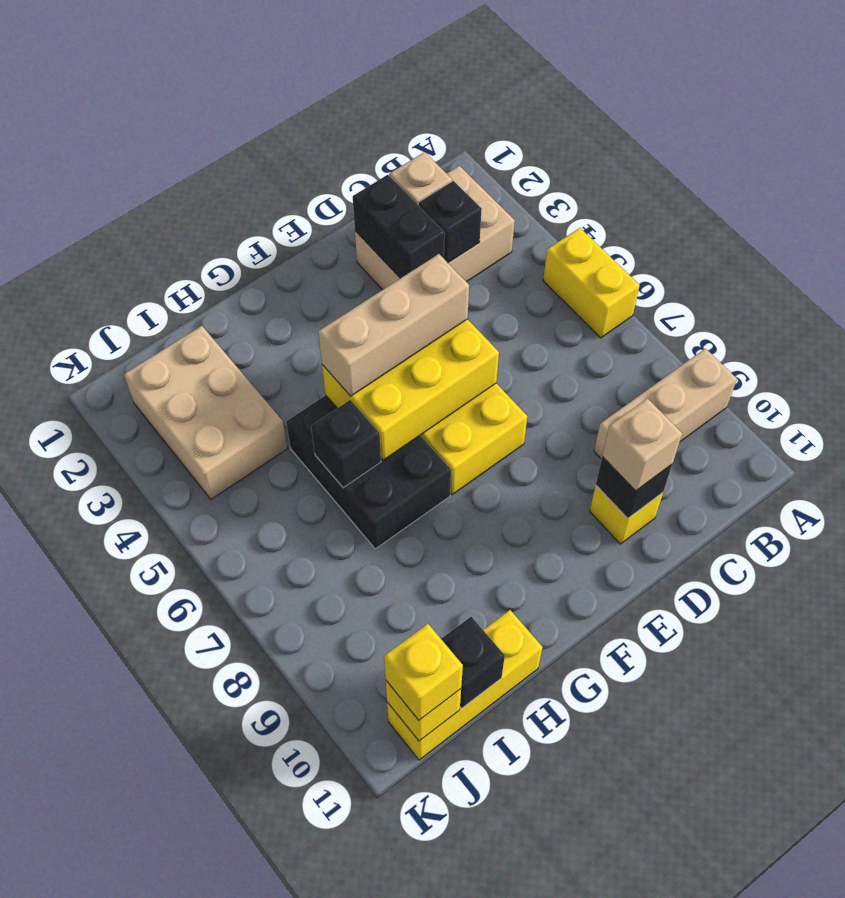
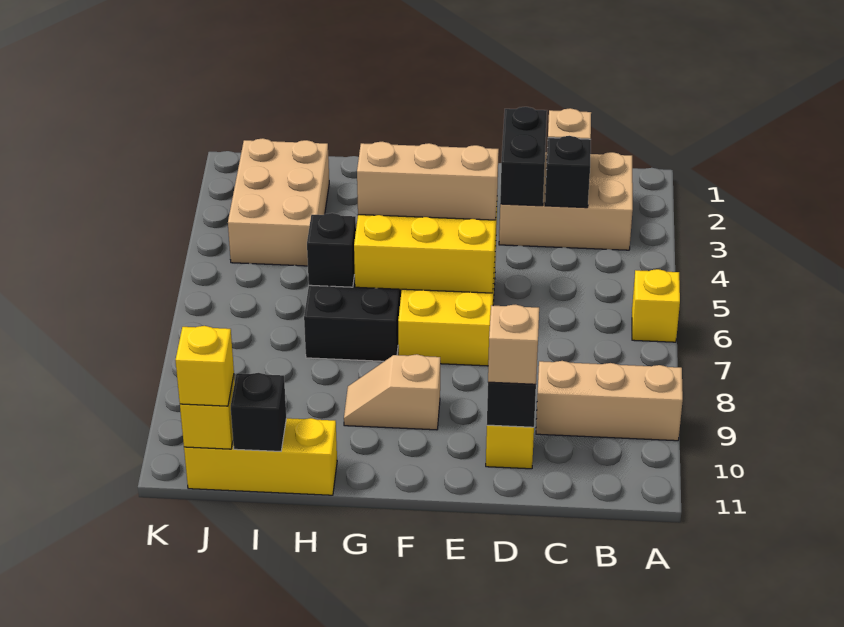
yellow brick A5:A6 level 1 -> yellow brick A6 level 1
none -> tan slope F9:G9 level 1 top F

